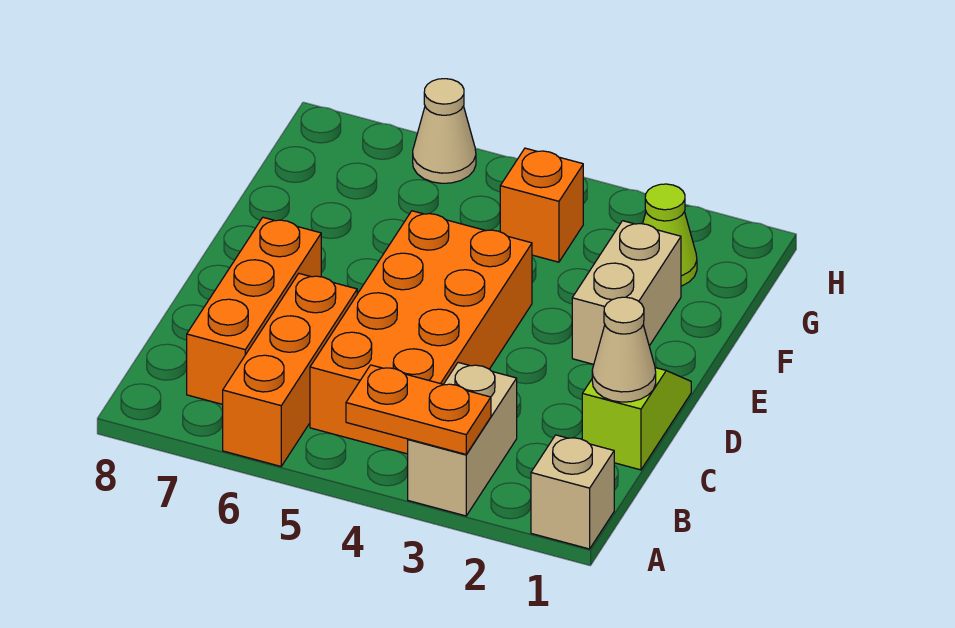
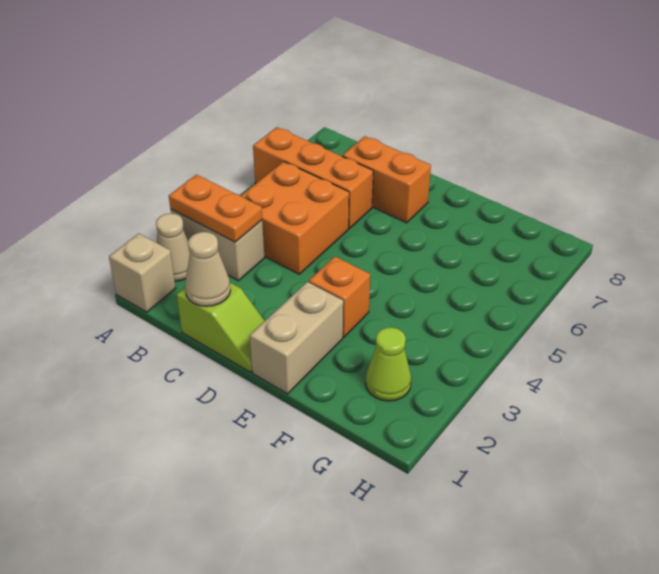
orange plate A3:A4 level 2 -> orange plate A3:B3 level 2
orange brick B4:E5 level 1 -> orange brick B4:C5 level 1
orange brick B7:D7 level 1 -> orange brick C7:D7 level 1
tan brick E2:F2 level 1 -> tan brick E1:E2 level 1
orange brick G4 level 1 -> orange brick E3 level 1
tan cone H6 level 1 -> tan cone A2 level 1

